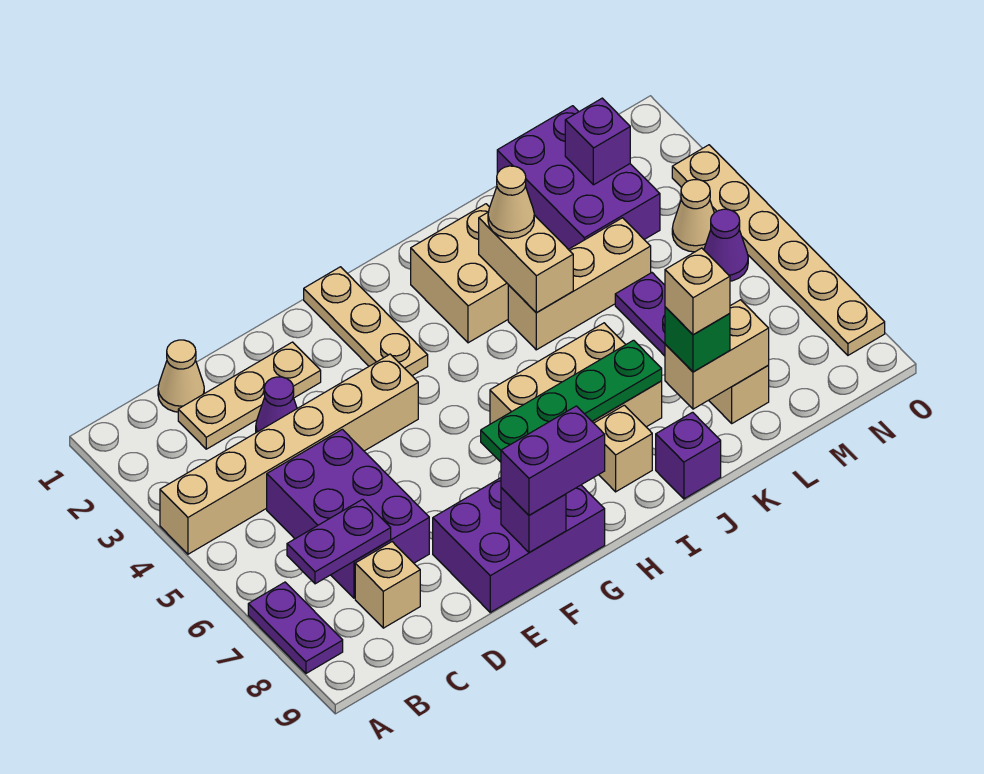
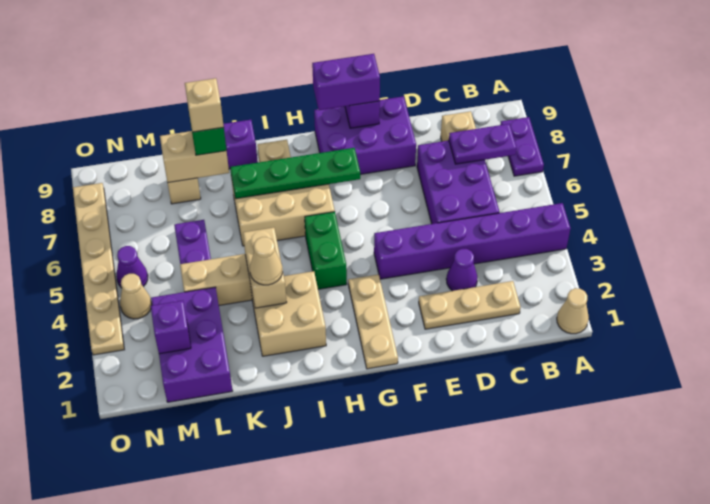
tan brick A4:F4 level 1 -> purple brick A4:F4 level 1
tan cone C1 level 1 -> tan cone A1 level 1
none -> green brick H4:H5 level 1

